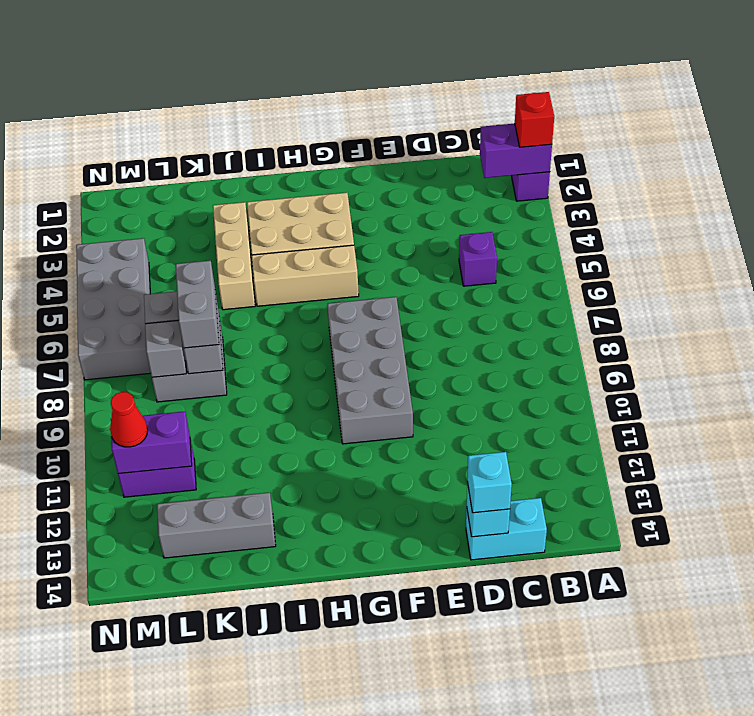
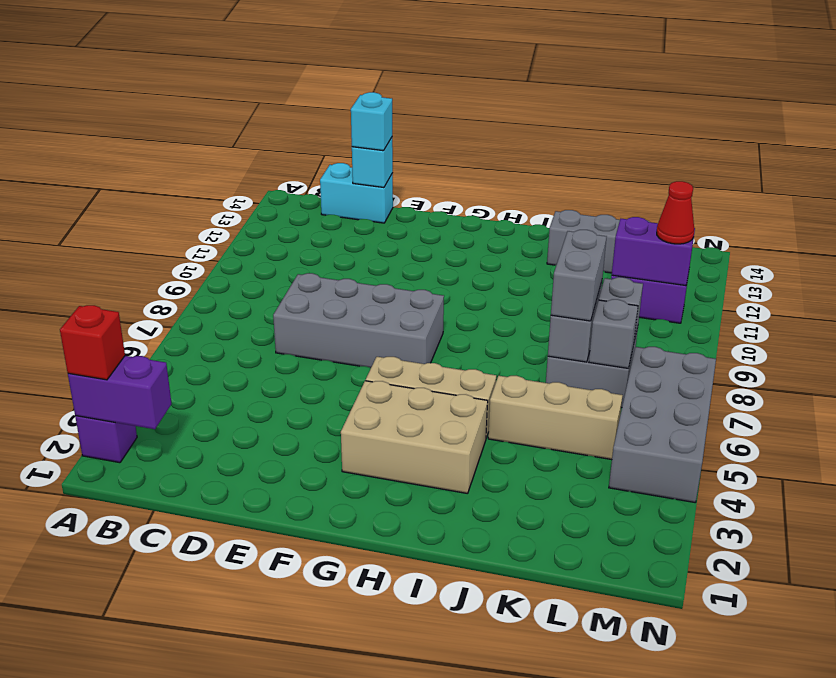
purple brick C5 level 1 -> none
grey brick F7:G10 level 1 -> grey brick D7:G8 level 1
tan brick J3:J5 level 1 -> tan brick J5:L5 level 1

